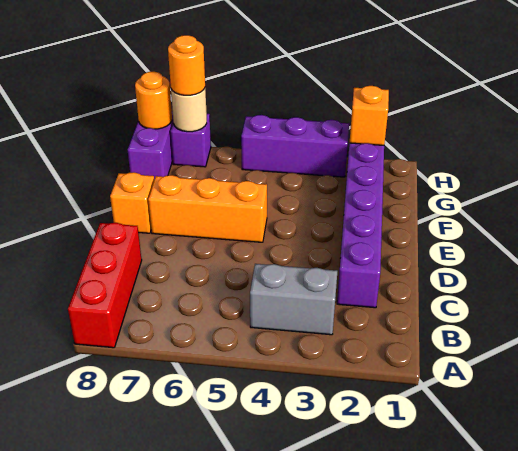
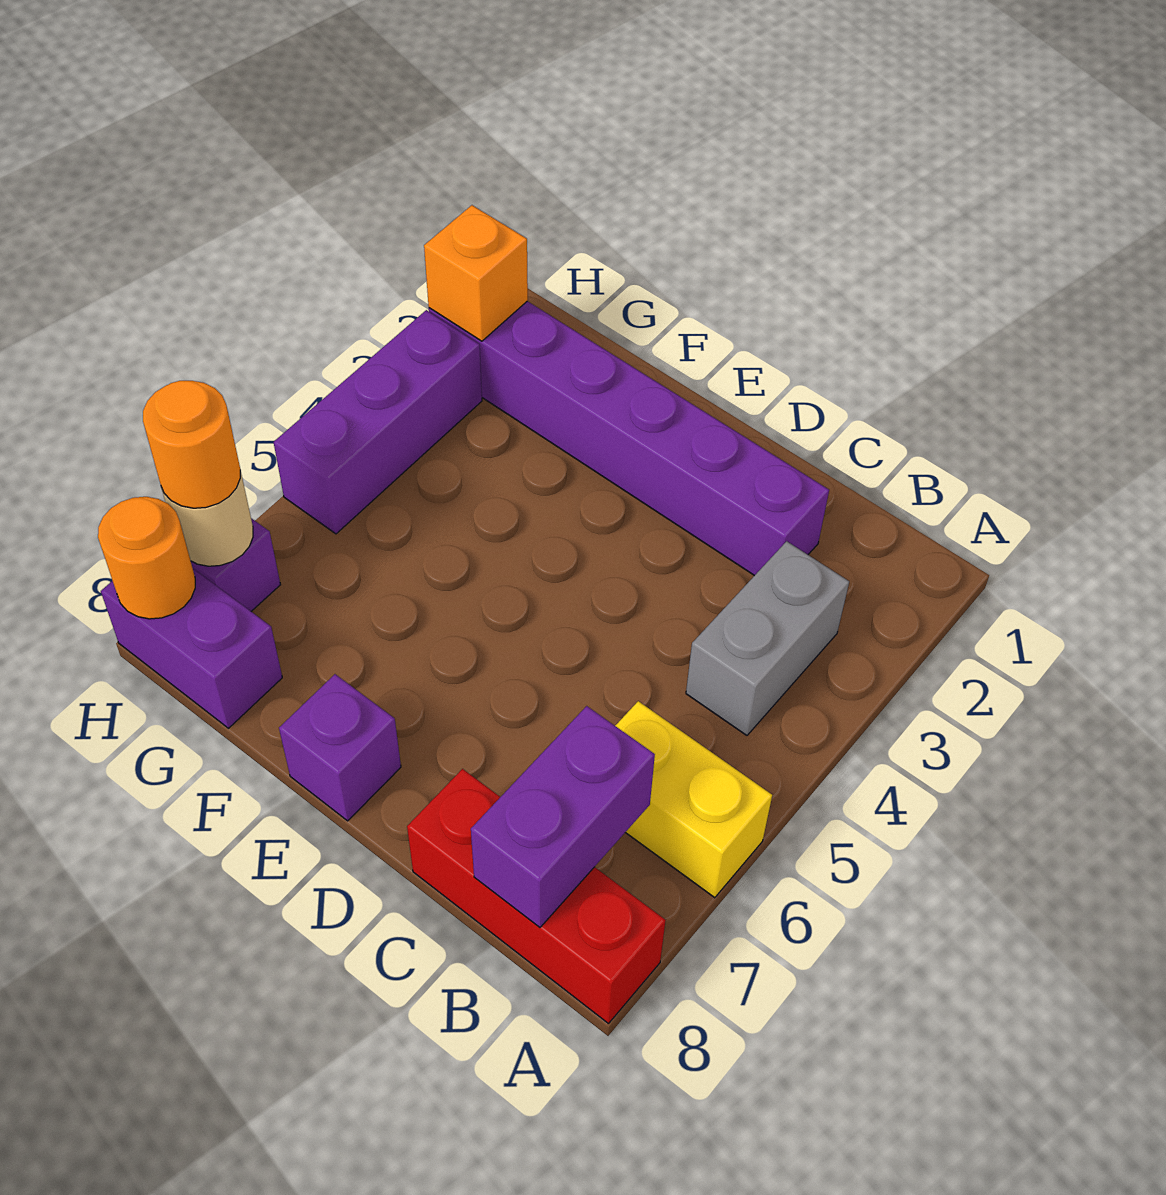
none -> yellow brick A6:B6 level 1
none -> purple brick B7:B8 level 2
orange brick E5:E7 level 1 -> none
orange brick E8 level 1 -> purple brick E8 level 1

